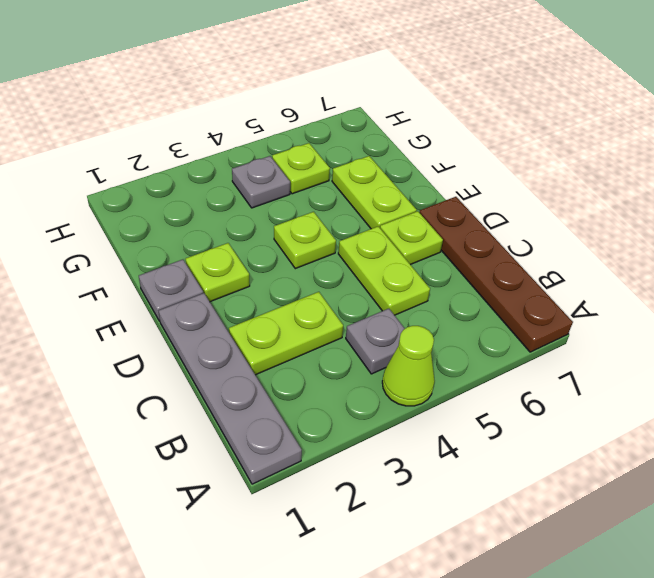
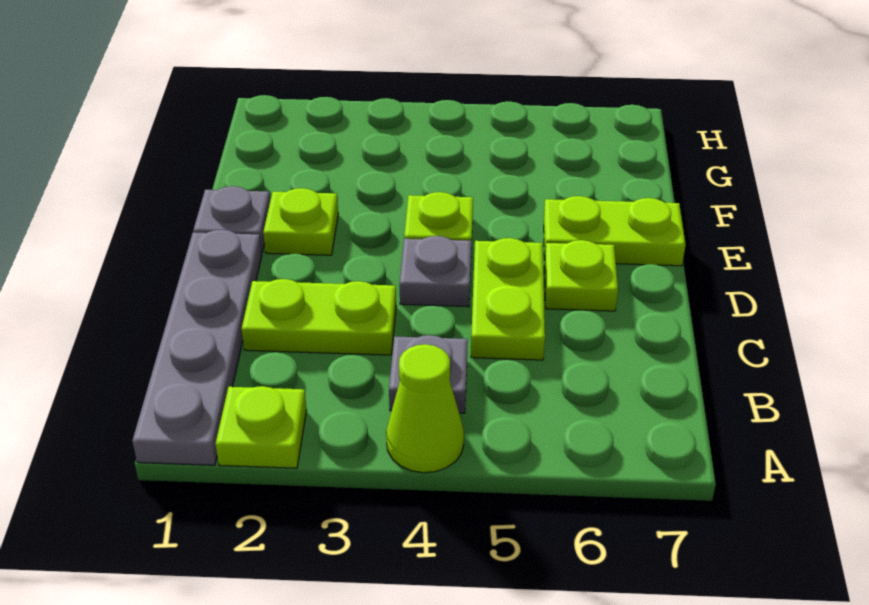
brown plate A7:D7 level 1 -> none
lime plate E6:F6 level 1 -> lime plate E6:E7 level 1
grey plate G4 level 1 -> grey plate D4 level 1
lime plate G5 level 1 -> lime plate A2 level 1

